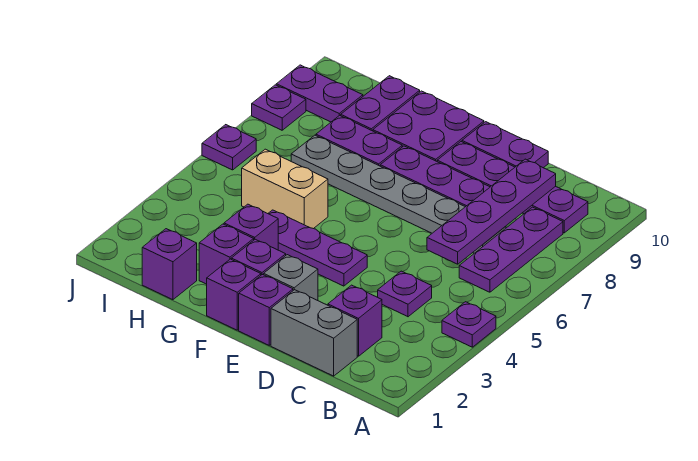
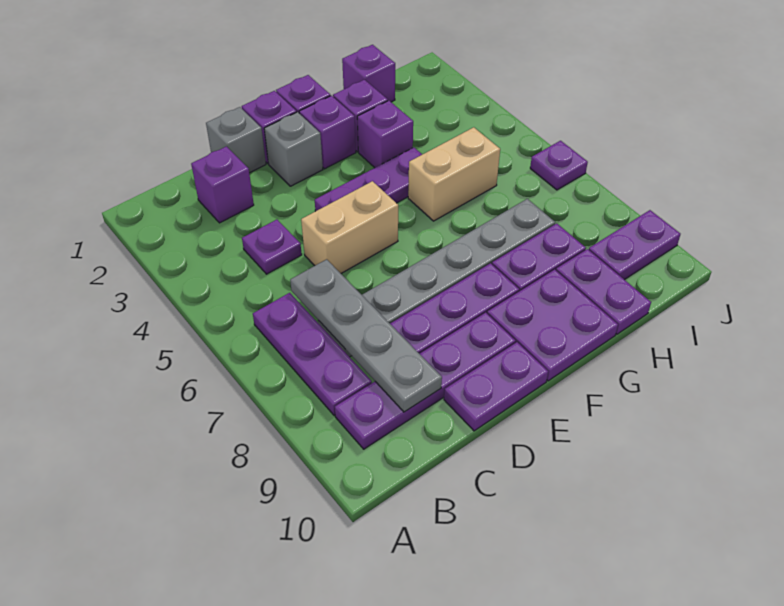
purple plate A4 level 1 -> none
grey brick C1:D1 level 1 -> grey brick D1 level 1
purple plate C6:C9 level 2 -> grey plate C6:C9 level 2
none -> tan brick D5:E5 level 1
purple plate J8 level 1 -> none

